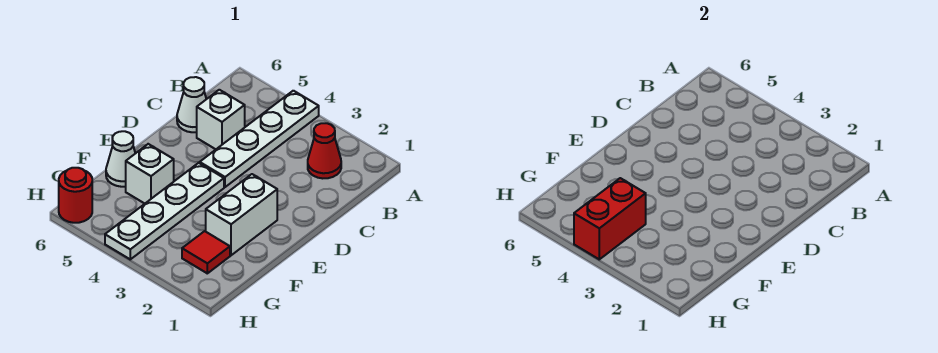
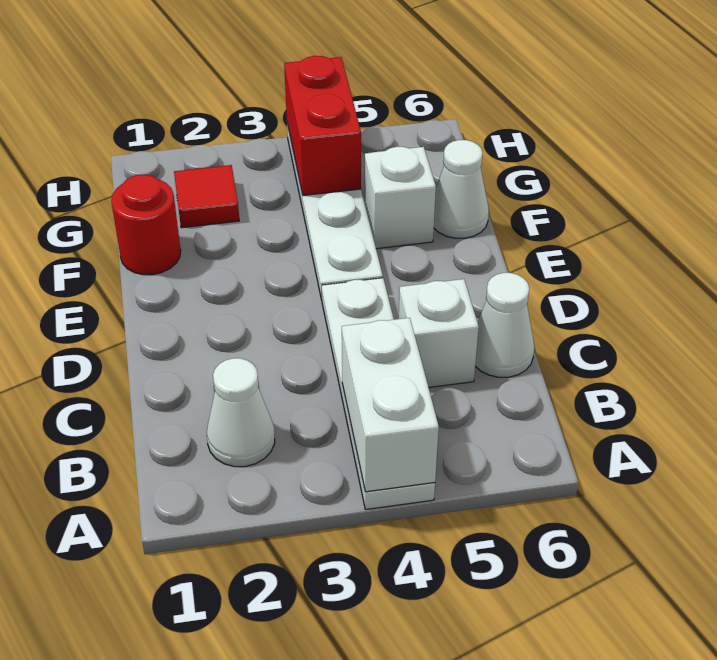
red cone B2 level 1 -> white cone B2 level 1
white brick E2:F2 level 1 -> white brick A4:B4 level 2
red round brick H6 level 1 -> red round brick F1 level 1

